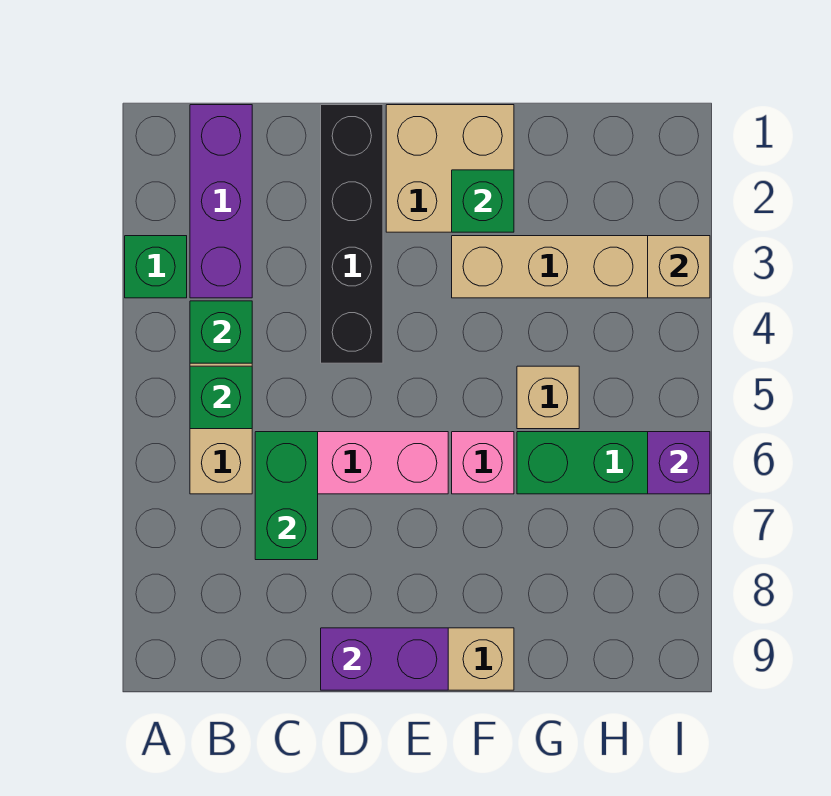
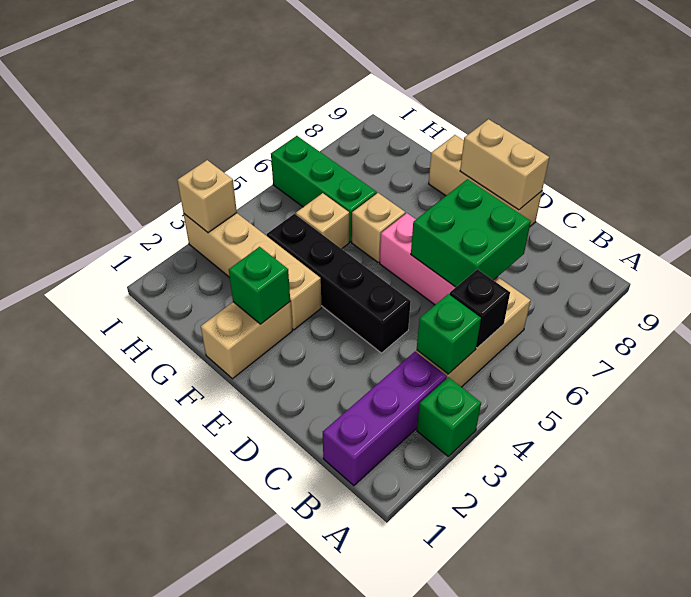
green brick B5 level 2 -> black brick B5 level 2
green brick C6:C7 level 2 -> green brick C6:D7 level 2
black brick D1:D4 level 1 -> black brick D4:G4 level 1
purple brick D9:E9 level 2 -> tan brick D9:E9 level 2
tan brick E1:F2 level 1 -> tan brick F1:F2 level 1
pink brick F6 level 1 -> tan brick F6 level 1
purple brick I6 level 2 -> none

